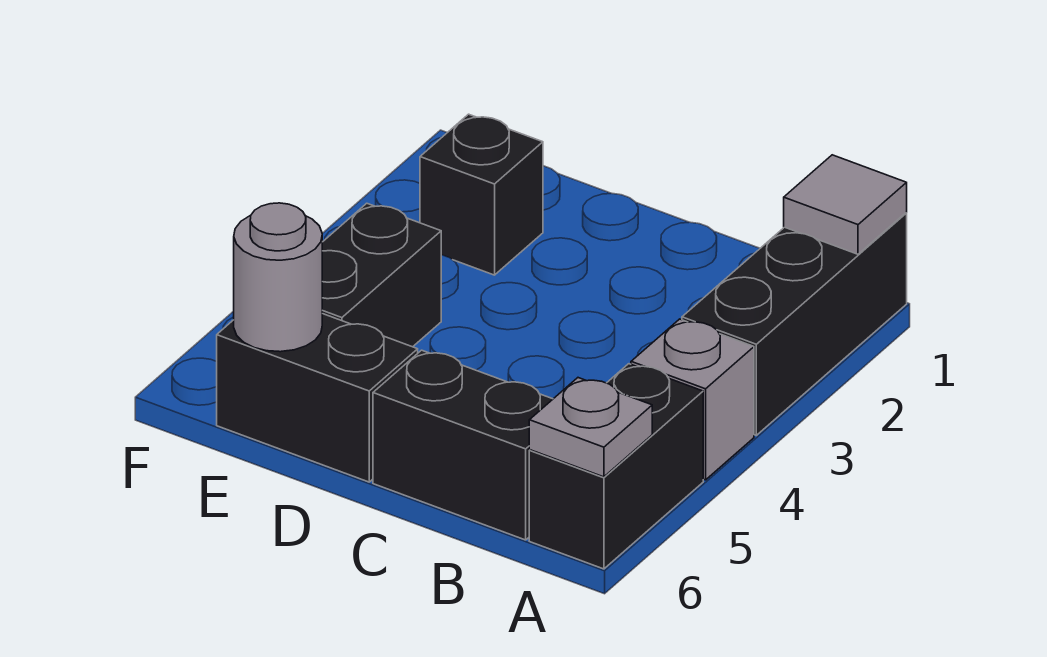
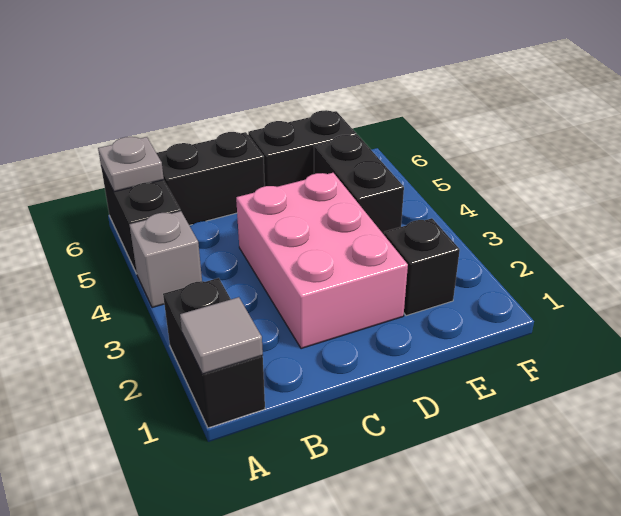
black brick A1:A3 level 1 -> black brick A1:A2 level 1
none -> pink brick C2:D4 level 1
grey round brick E6 level 2 -> none

